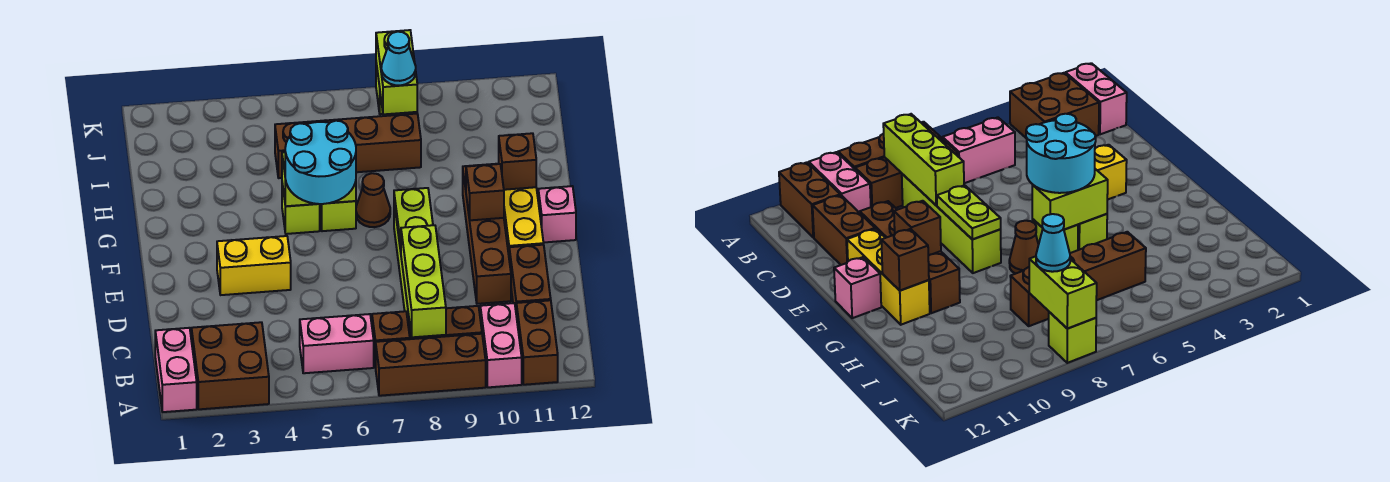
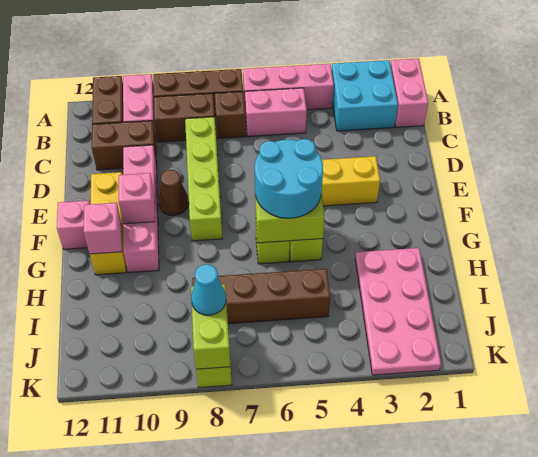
brown brick A2:B3 level 1 -> cyan brick A2:B3 level 1
none -> pink brick A4:A6 level 1
lime brick B8:D8 level 2 -> none
brown brick C11:D11 level 1 -> brown brick C10:C11 level 1
brown brick D10:G10 level 1 -> pink brick D10:G10 level 1
lime plate E8:F8 level 2 -> none
brown brick F10 level 2 -> pink brick F10 level 2
brown cone G7 level 1 -> brown cone E9 level 1
brown brick G11 level 2 -> pink brick G11 level 2
none -> pink plate H2:K3 level 1

